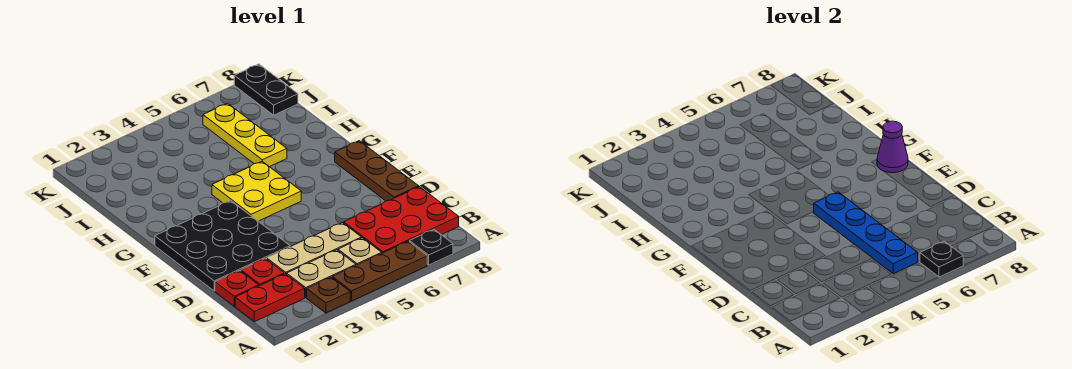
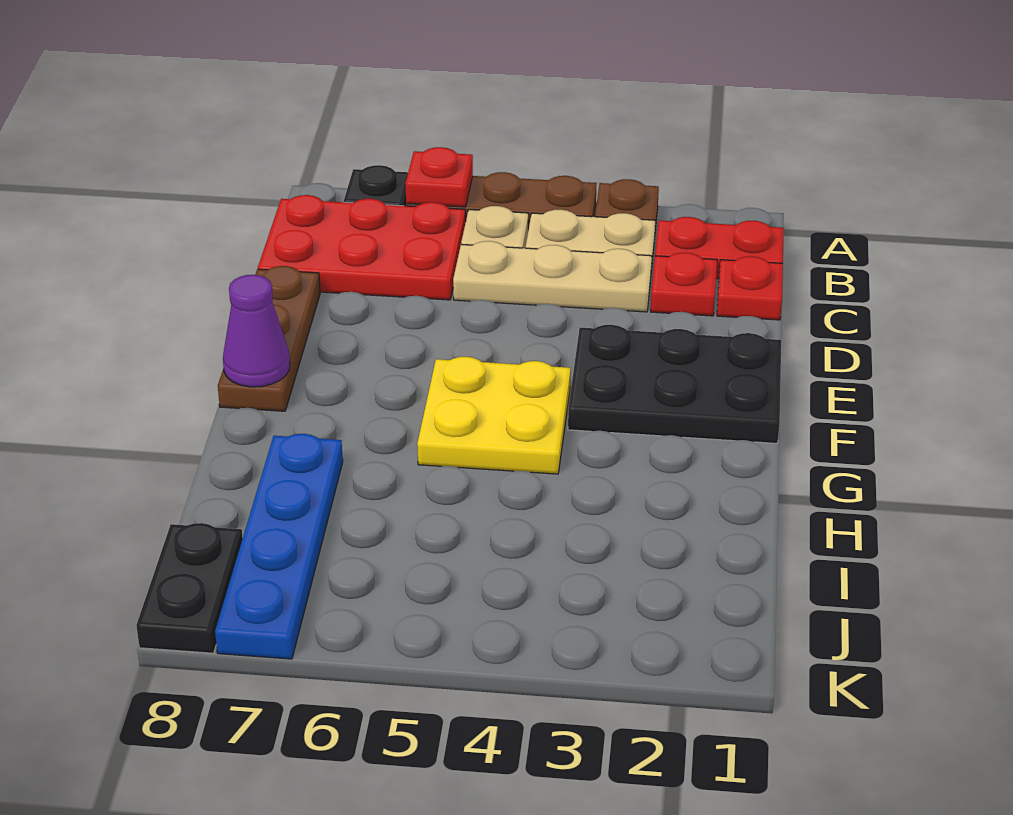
black plate A6 level 2 -> red plate A6 level 2
blue plate B5:E5 level 2 -> blue plate H7:K7 level 1
black plate D1:F3 level 1 -> black plate E1:F3 level 1
yellow plate H6:J6 level 1 -> none

